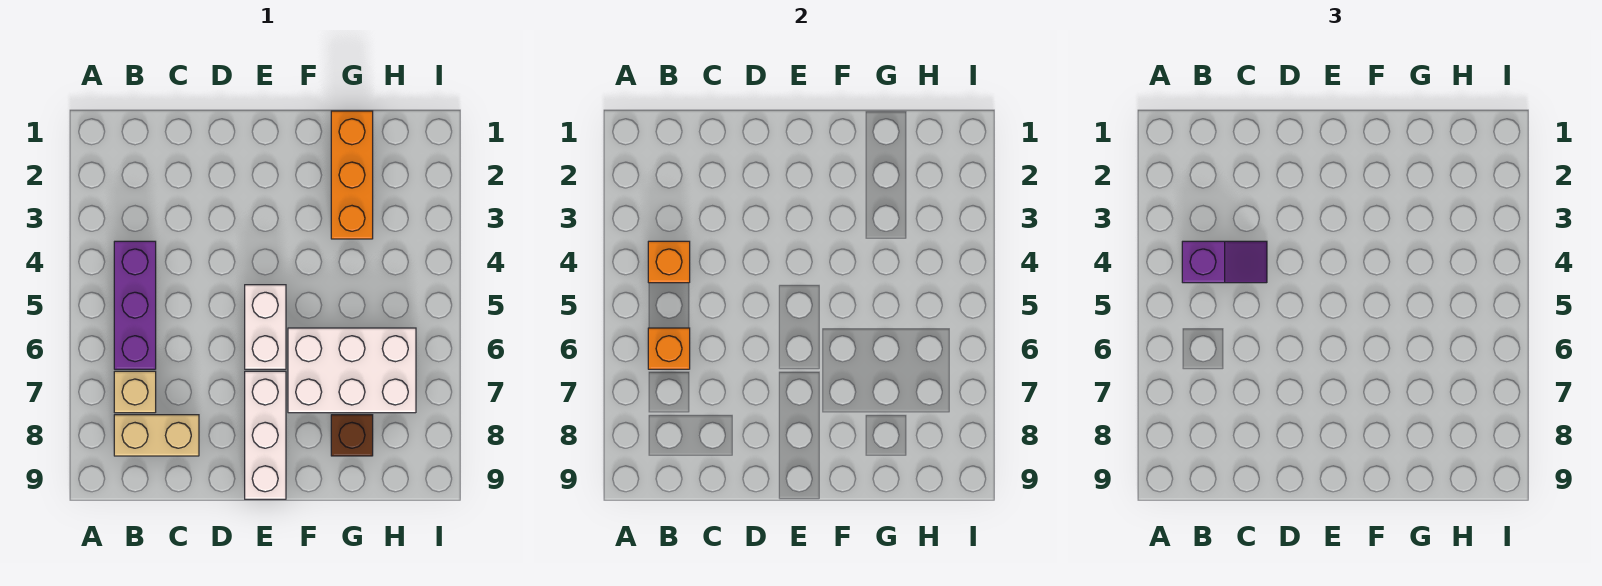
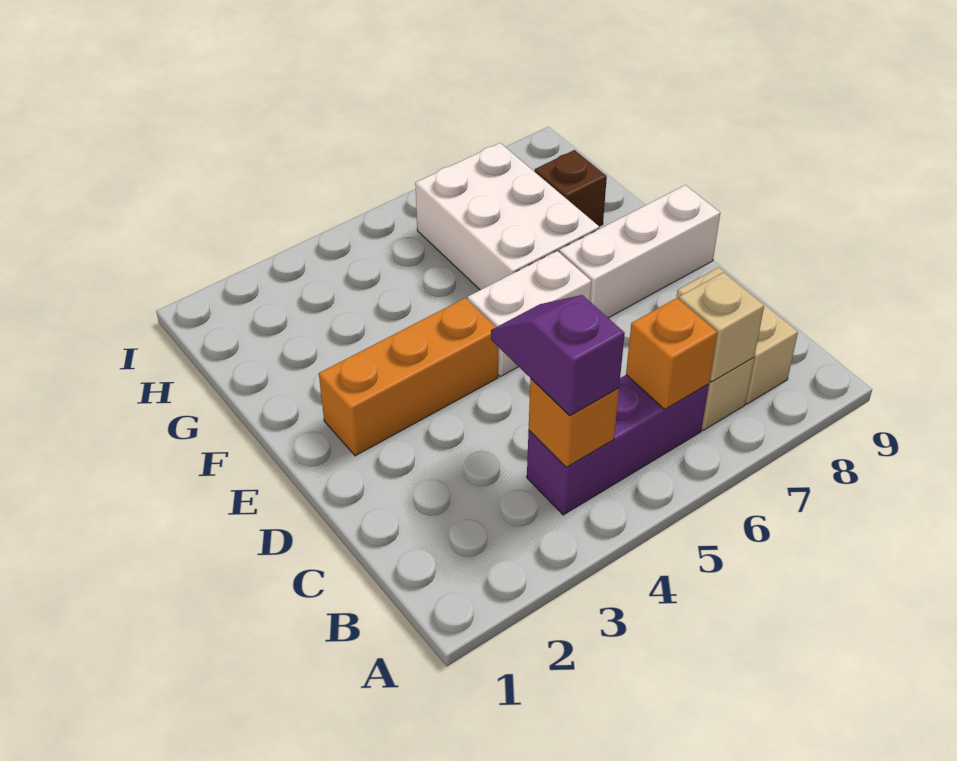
none -> tan brick B7 level 2
orange brick G1:G3 level 1 -> orange brick E2:E4 level 1

